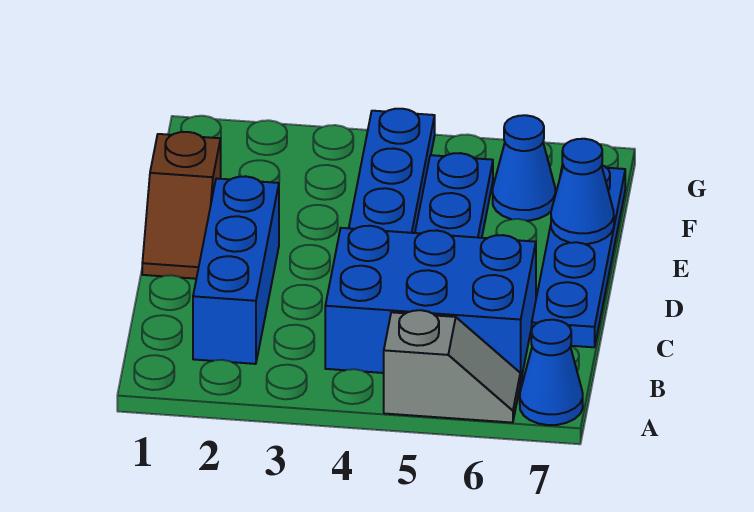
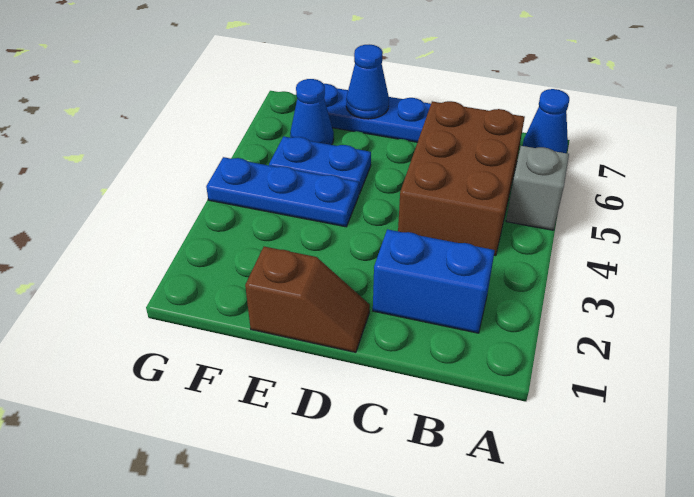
blue brick B2:D2 level 1 -> blue brick B2:C2 level 1
blue brick B4:C6 level 1 -> brown brick B4:C6 level 1

